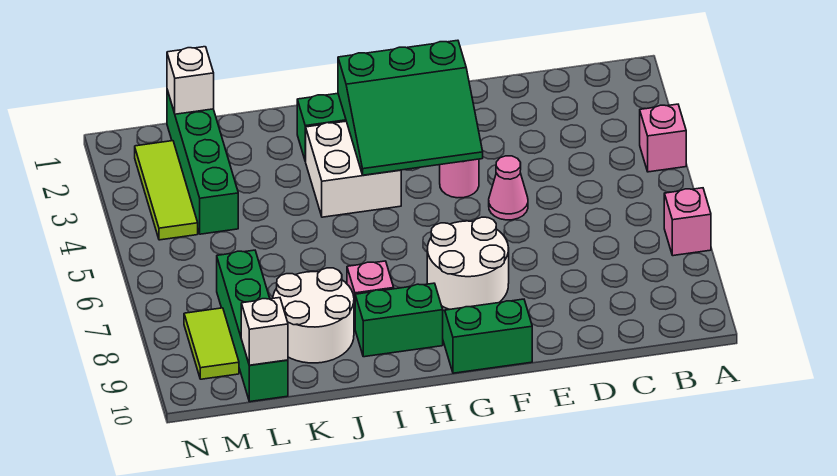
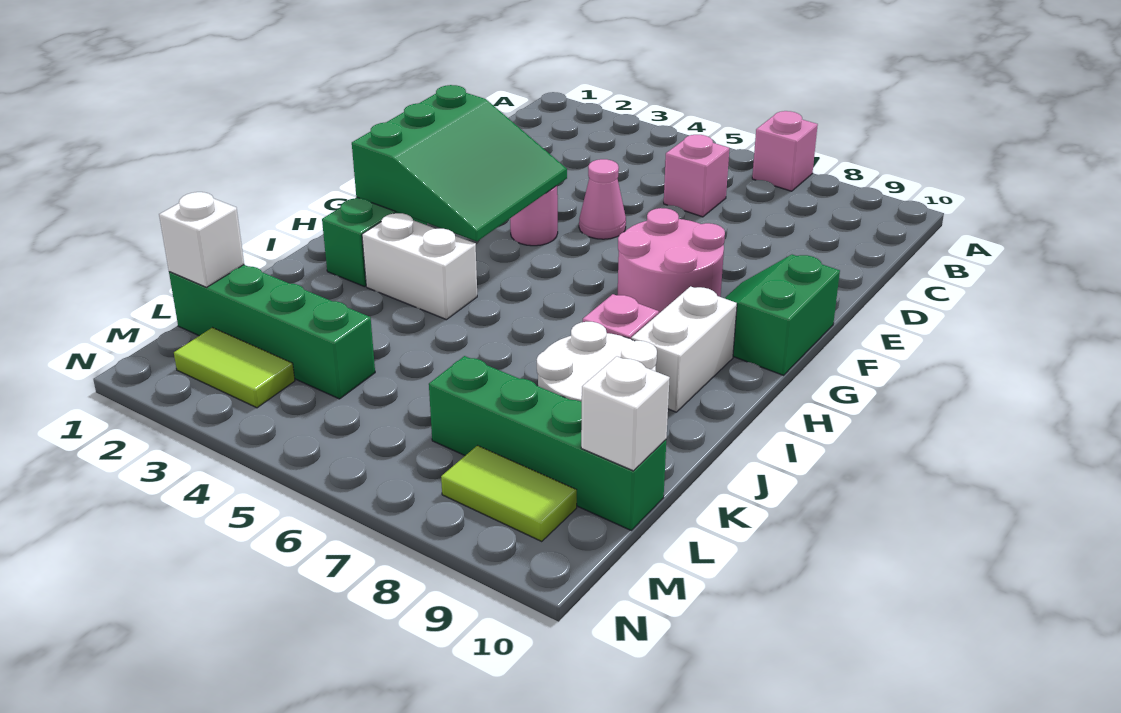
pink brick A4 level 1 -> pink brick C6 level 1
white round brick F7:G8 level 1 -> pink round brick F7:G8 level 1
white brick H3:I4 level 1 -> white brick I3:I4 level 1
green brick H9:I9 level 1 -> white brick H9:I9 level 1
lime tile M2:M4 level 1 -> lime tile M2:M3 level 1

